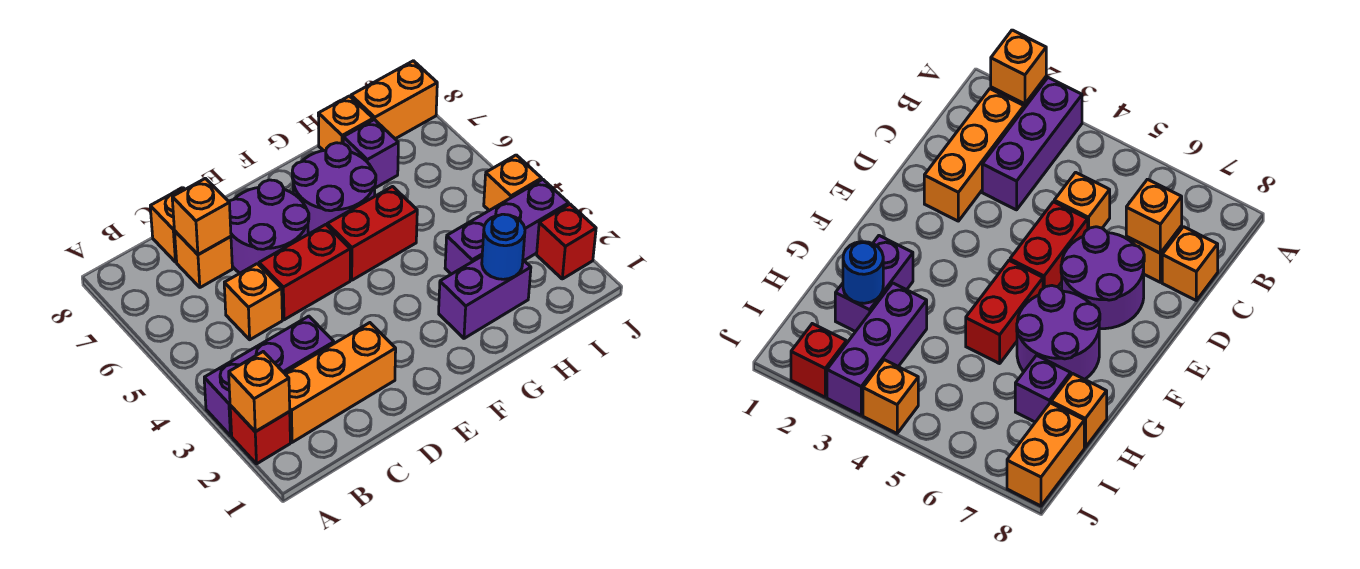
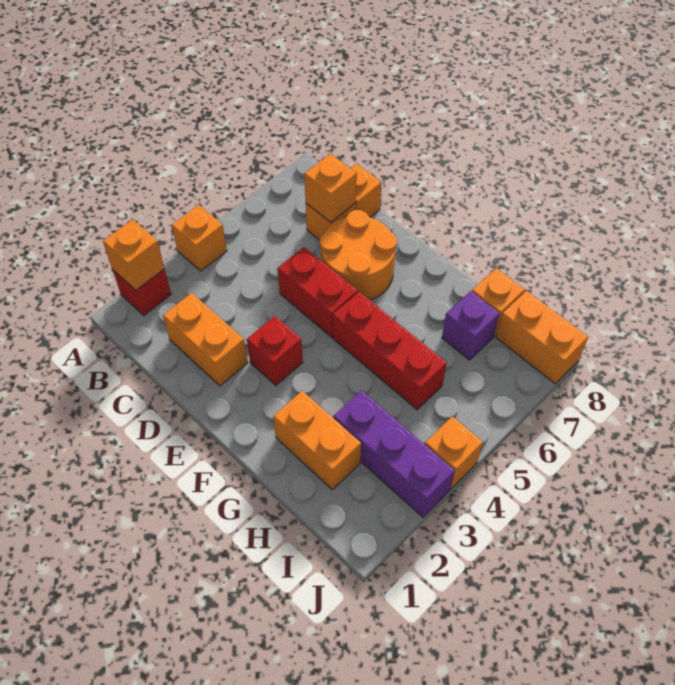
purple brick A3:C3 level 1 -> none
orange brick B2:D2 level 1 -> orange brick C2:D2 level 1
orange brick C5 level 1 -> orange brick A4 level 1
purple round brick D6:E7 level 1 -> orange round brick D6:E7 level 1
red brick F5:G5 level 1 -> red brick F5:H5 level 1
purple round brick F6:G7 level 1 -> none
purple brick G2:H2 level 1 -> orange brick G2:H2 level 1
blue round brick H2 level 2 -> none
red brick J2 level 1 -> red brick E3 level 1

